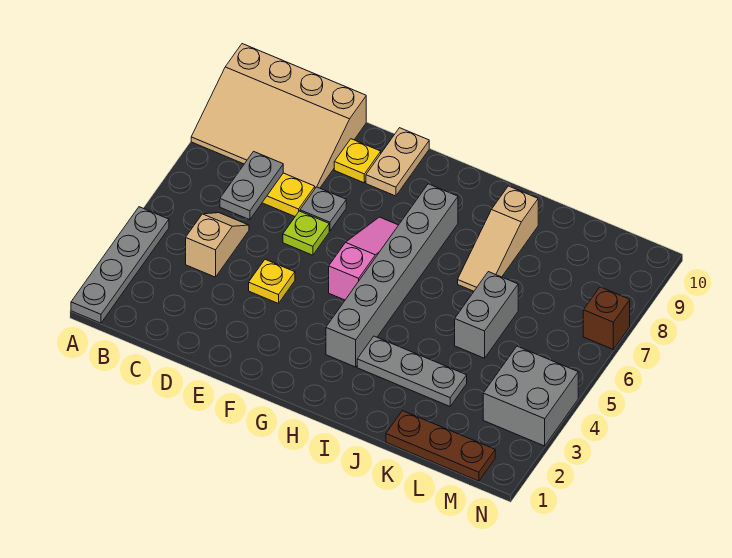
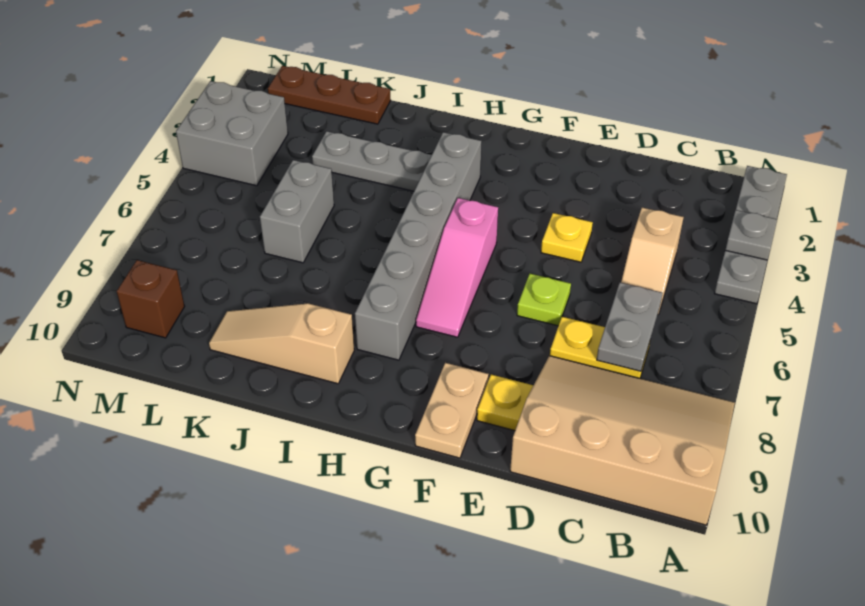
grey plate E7 level 1 -> grey plate A3 level 2
tan slope J7:J9 level 1 top 9 -> tan slope I9:K9 level 1 top I
brown brick N7 level 1 -> brown brick M9 level 1

